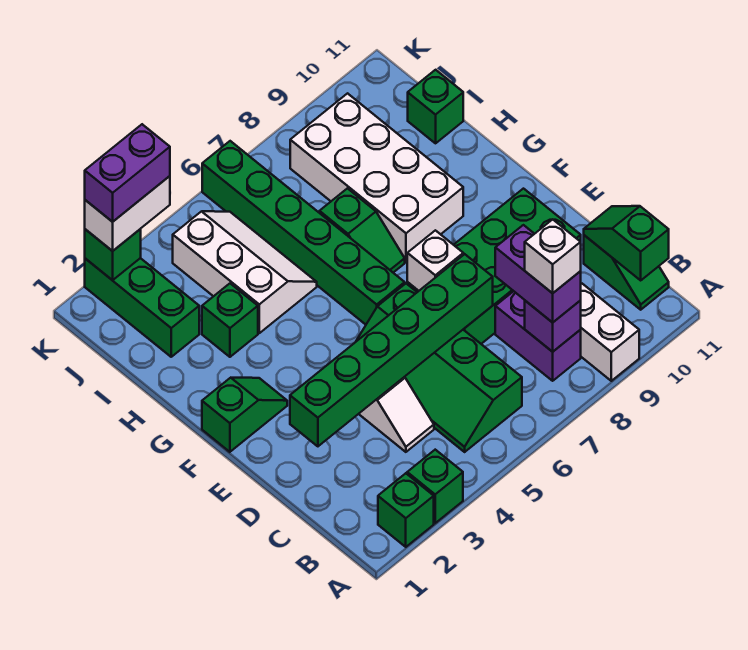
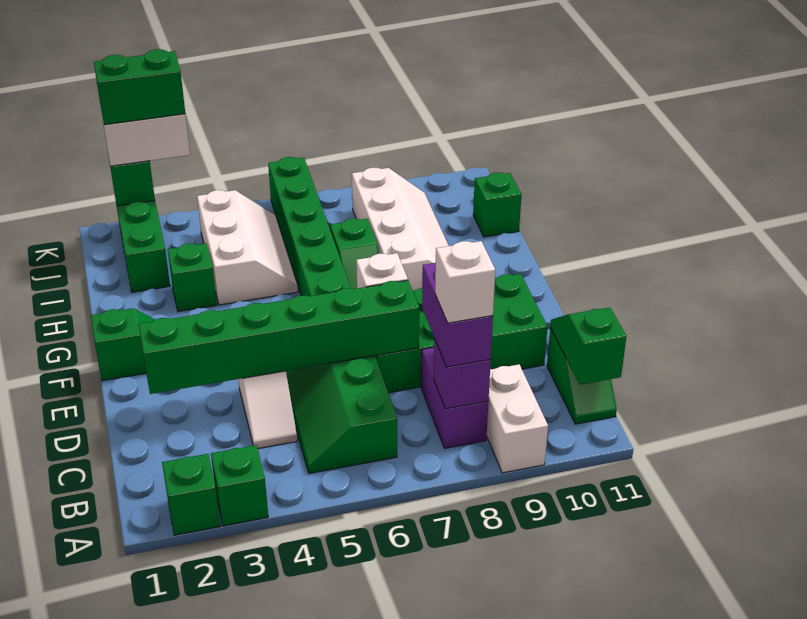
white brick G8:J9 level 1 -> white slope G8:J9 level 1 top 8
purple brick K2:K3 level 4 -> green brick K2:K3 level 4

